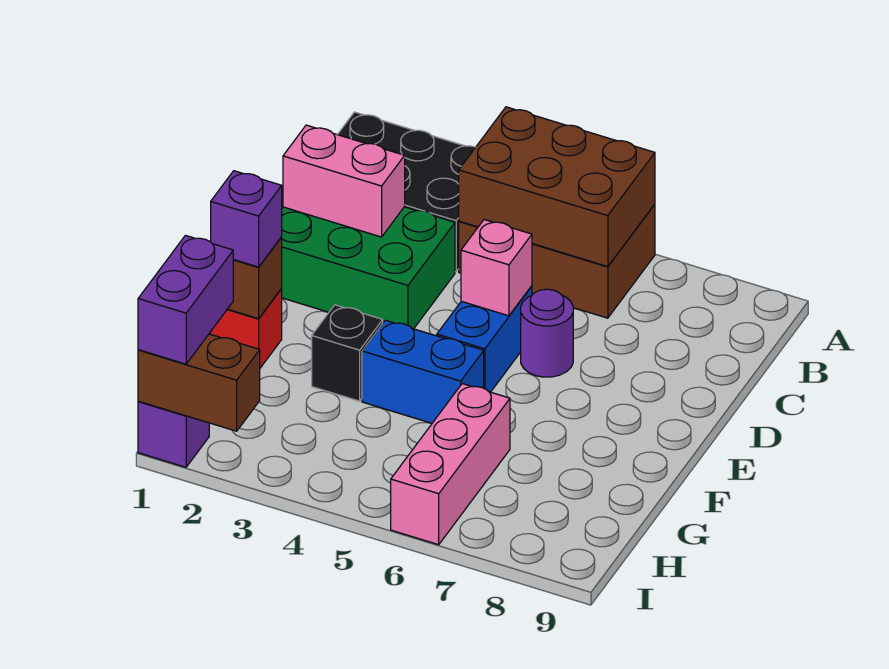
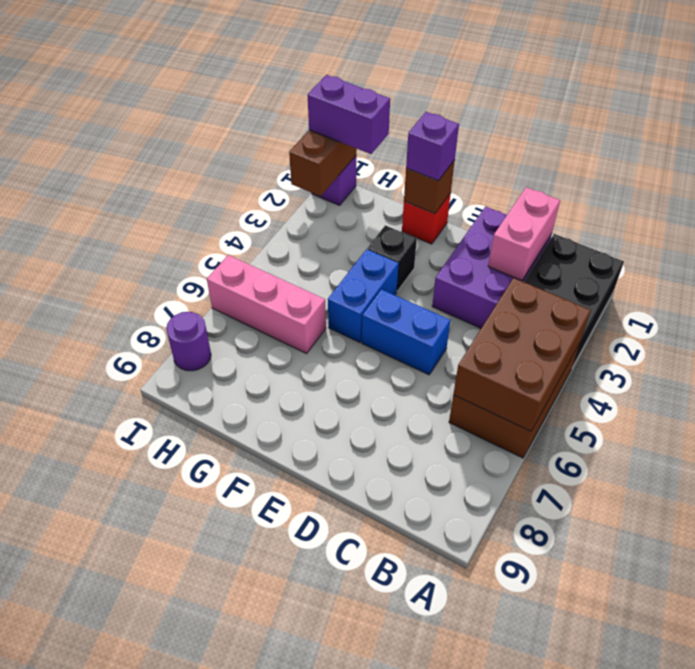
green brick C1:D3 level 1 -> purple brick C1:D3 level 1
pink brick D5 level 2 -> none
purple round brick D6 level 1 -> purple round brick I8 level 1

